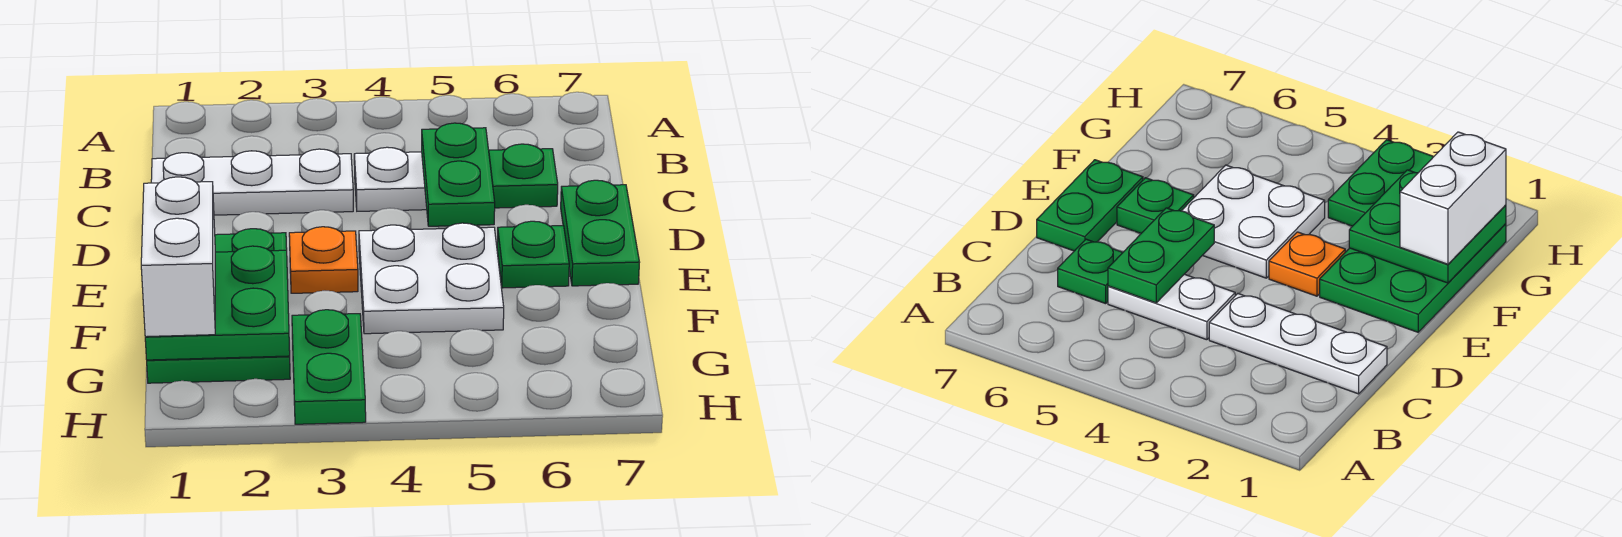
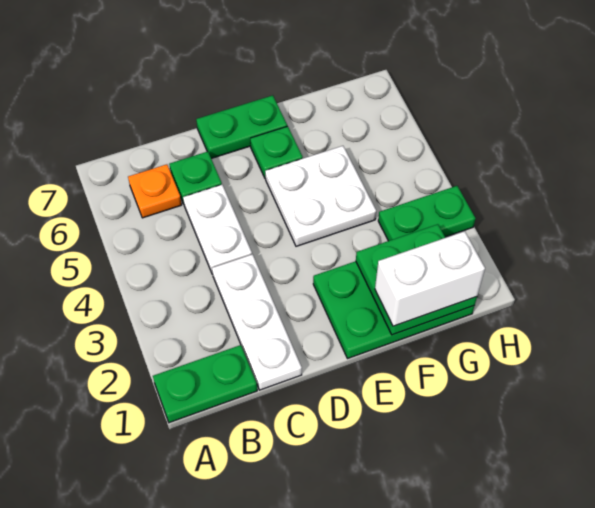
green plate C5:D5 level 2 -> green plate A1:B1 level 1
orange plate E3 level 1 -> orange plate B6 level 1

